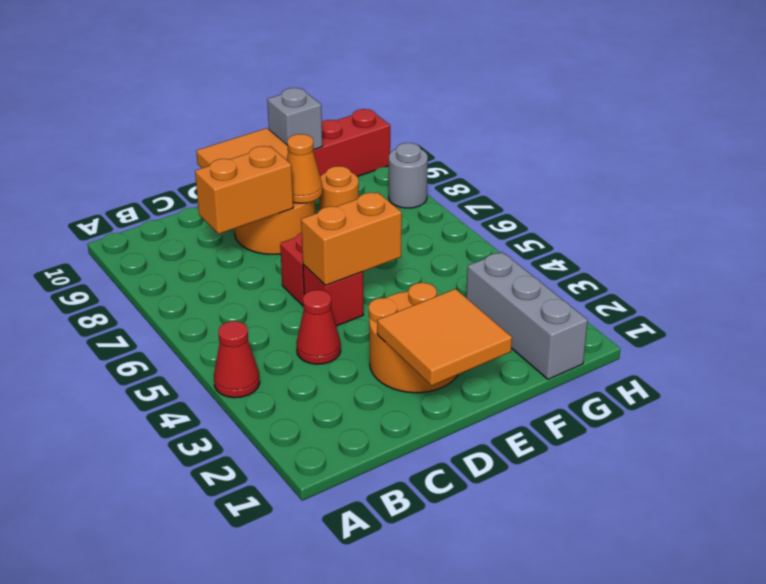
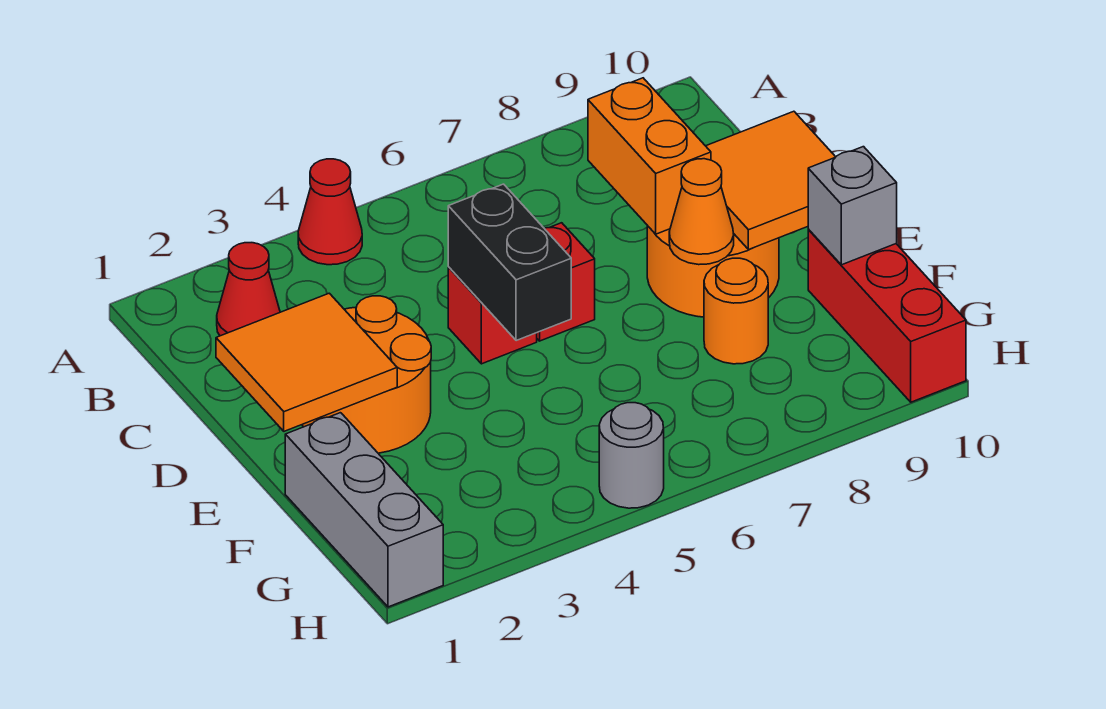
red cone C4 level 1 -> red cone B2 level 1
orange brick D5:E5 level 2 -> black brick D5:E5 level 2
grey brick G1:G3 level 1 -> grey brick F1:H1 level 1
grey round brick H8 level 1 -> grey round brick H5 level 1

